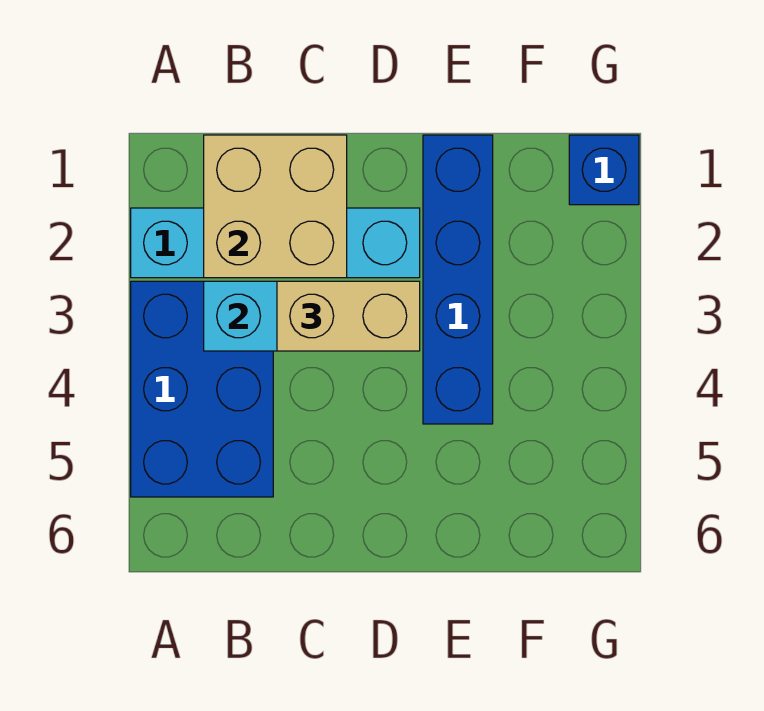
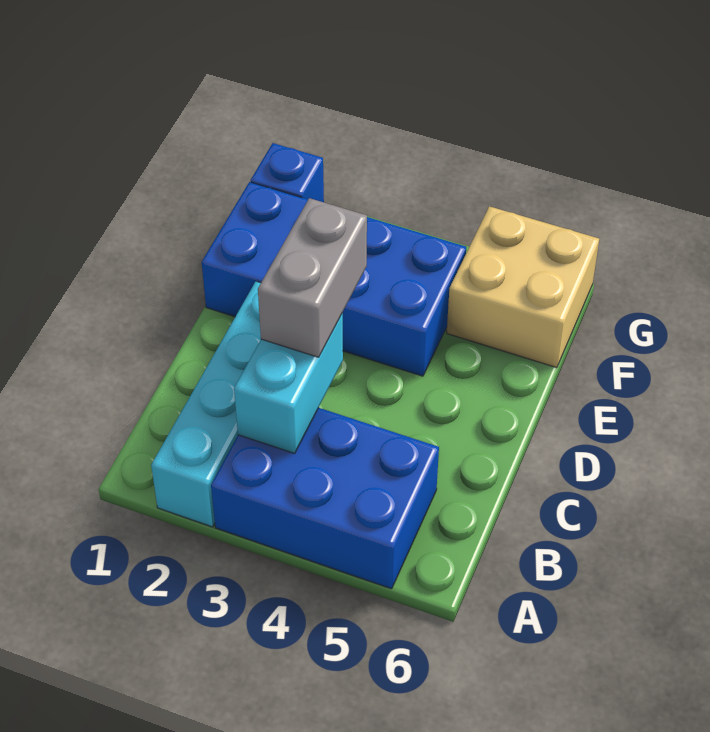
tan brick B1:C2 level 2 -> tan brick F5:G6 level 1
tan brick C3:D3 level 3 -> grey brick C3:D3 level 3
blue brick E1:E4 level 1 -> blue brick E1:F4 level 1

